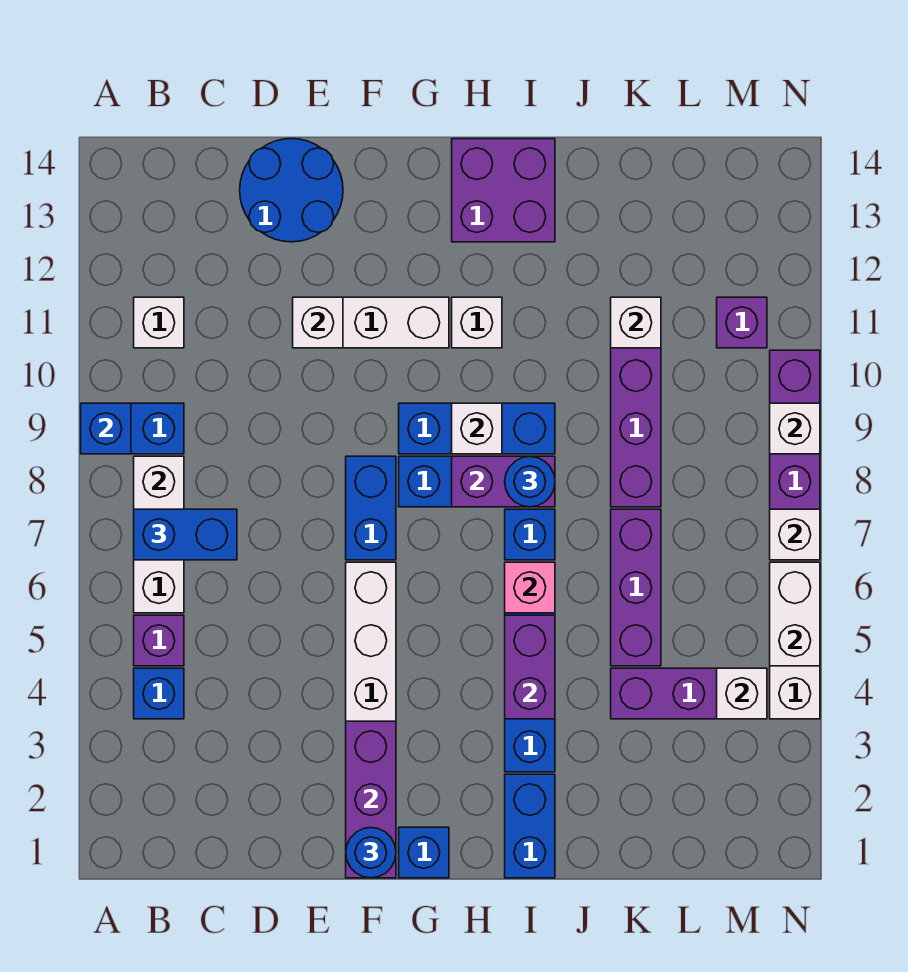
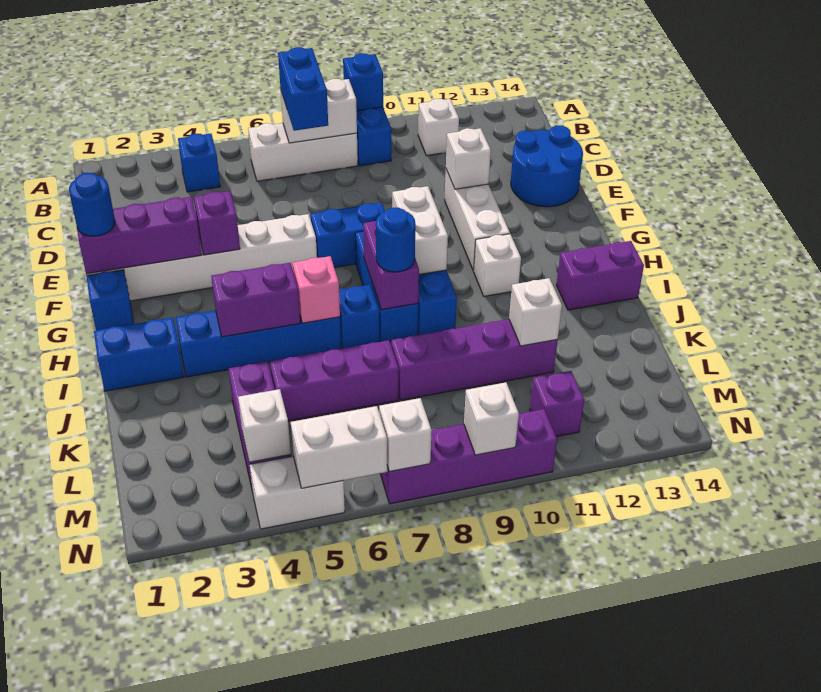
purple brick B5 level 1 -> purple brick F4 level 2
white brick H9 level 2 -> white brick G9:H9 level 2
purple brick H13:I14 level 1 -> purple brick I13:I14 level 1

